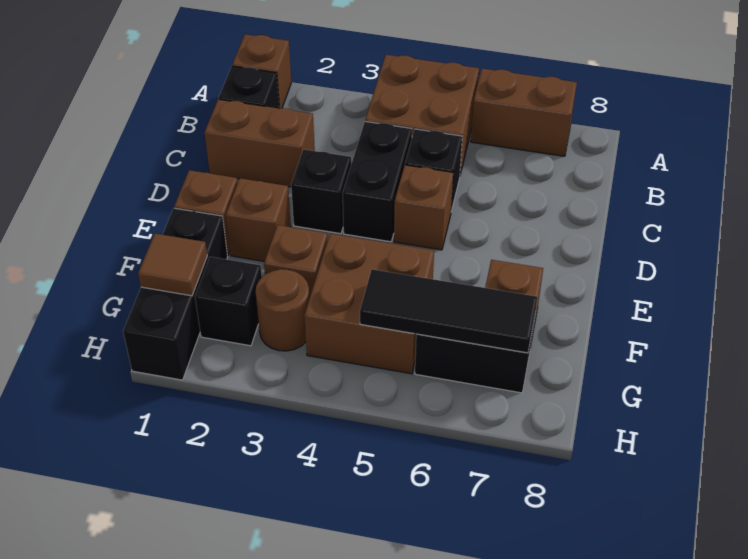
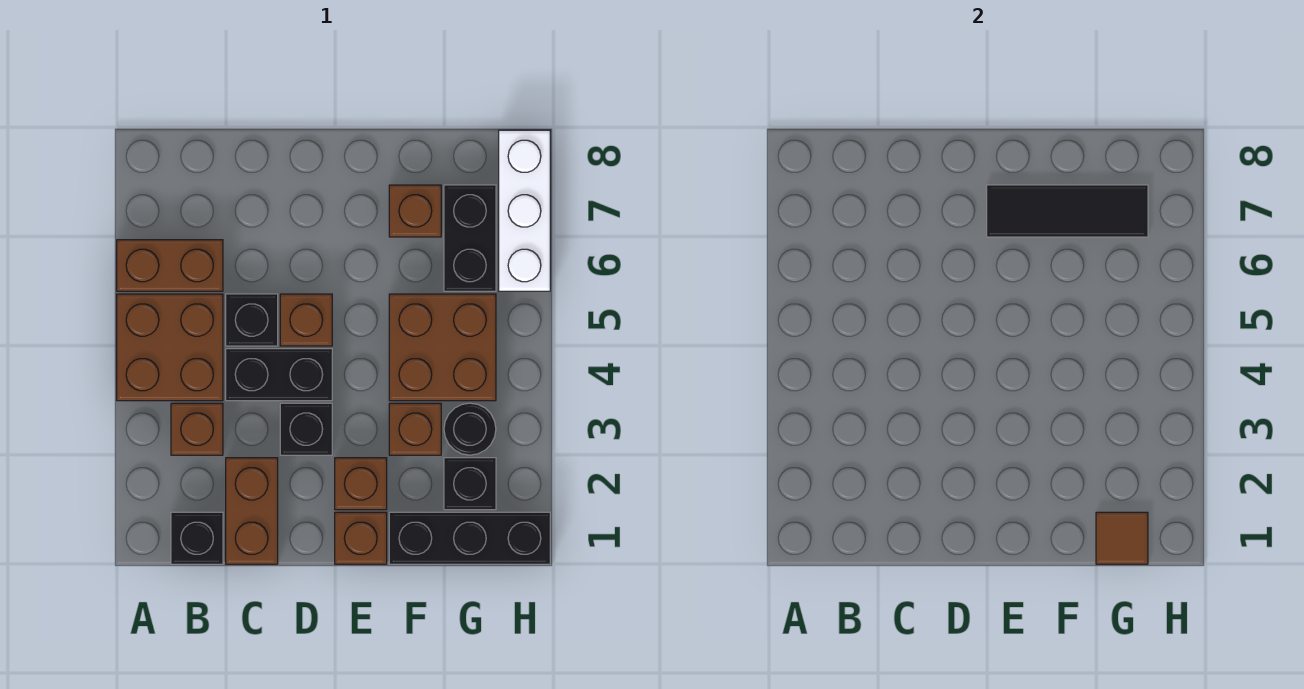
brown brick A1 level 1 -> brown brick B3 level 1
brown brick A6:A7 level 1 -> brown brick A6:B6 level 1
brown round brick G3 level 1 -> black round brick G3 level 1
black tile G5:G7 level 2 -> black tile E7:G7 level 2
none -> white brick H6:H8 level 1

